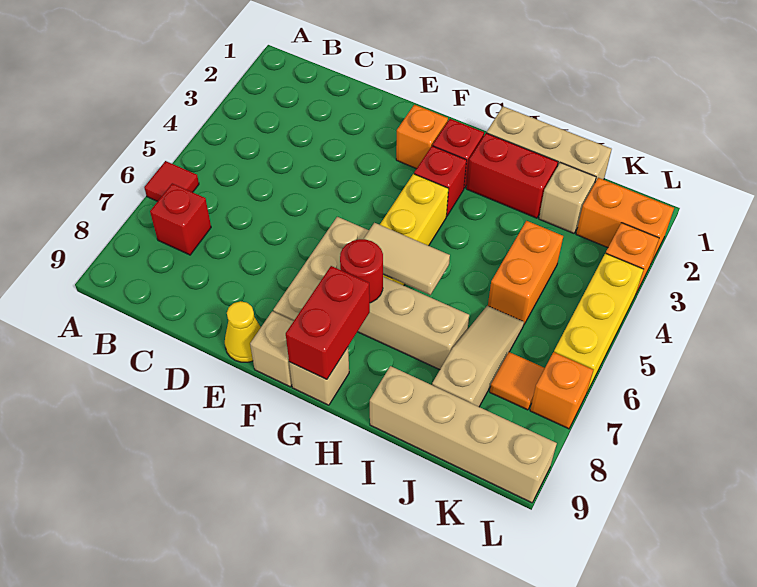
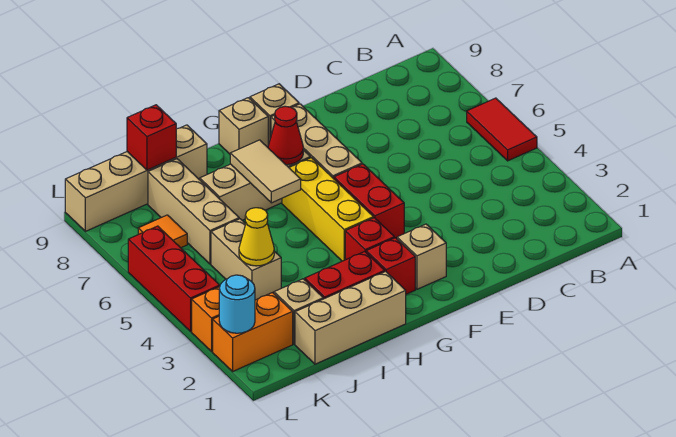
red tile A6 level 1 -> red tile A5:A6 level 1
red brick B7 level 1 -> red brick J9 level 2
yellow cone E9 level 1 -> yellow cone J4 level 2
orange brick F2 level 1 -> tan brick F2 level 1
tan tile G6:H6 level 2 -> tan tile H6:H7 level 2
red round brick G7 level 2 -> red cone G7 level 2
red brick G8:G9 level 2 -> red brick F4:F5 level 1
orange brick J4:J5 level 1 -> tan brick J4:J5 level 1
tan slope J6:J8 level 1 top 8 -> tan brick J6:J8 level 1
none -> cyan round brick L2 level 2
yellow brick L4:L6 level 1 -> red brick L4:L6 level 1
orange brick L7 level 1 -> none

